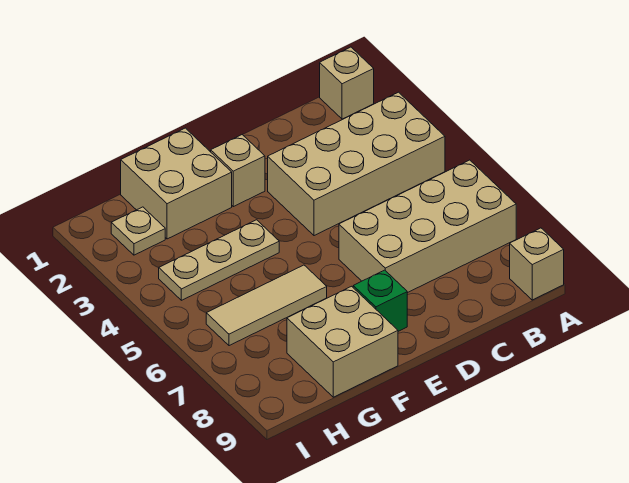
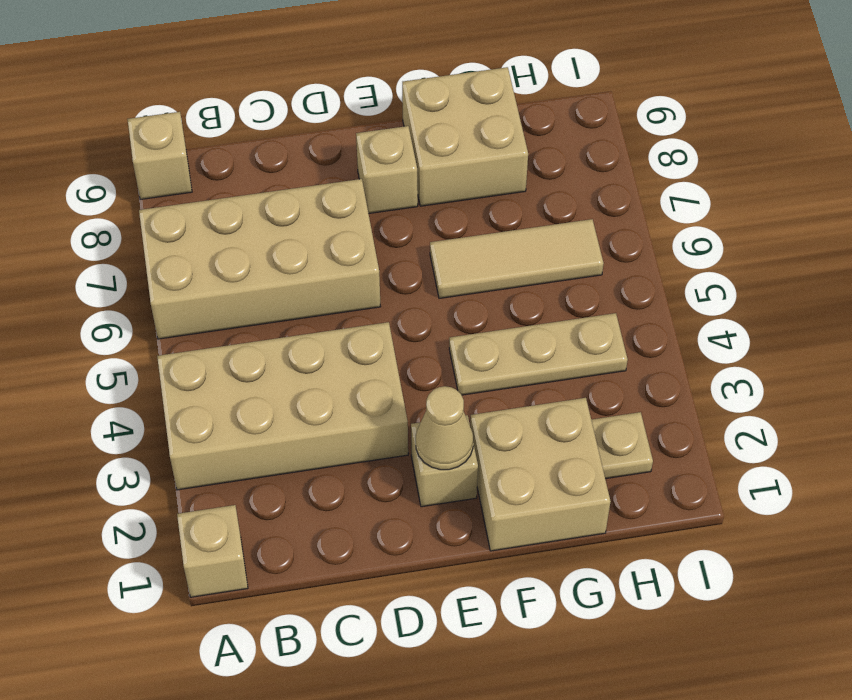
none -> tan cone E2 level 2
green brick E8 level 1 -> tan brick E8 level 1

